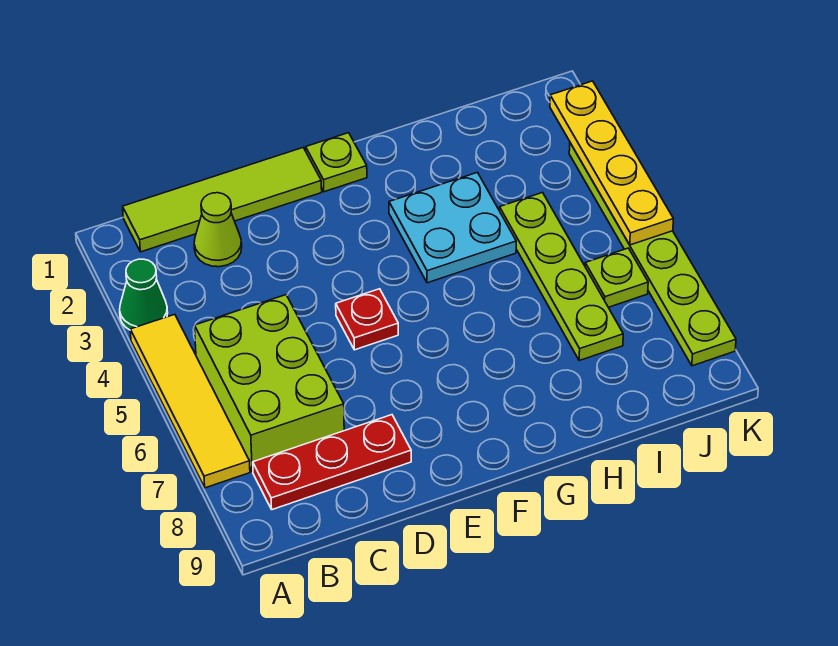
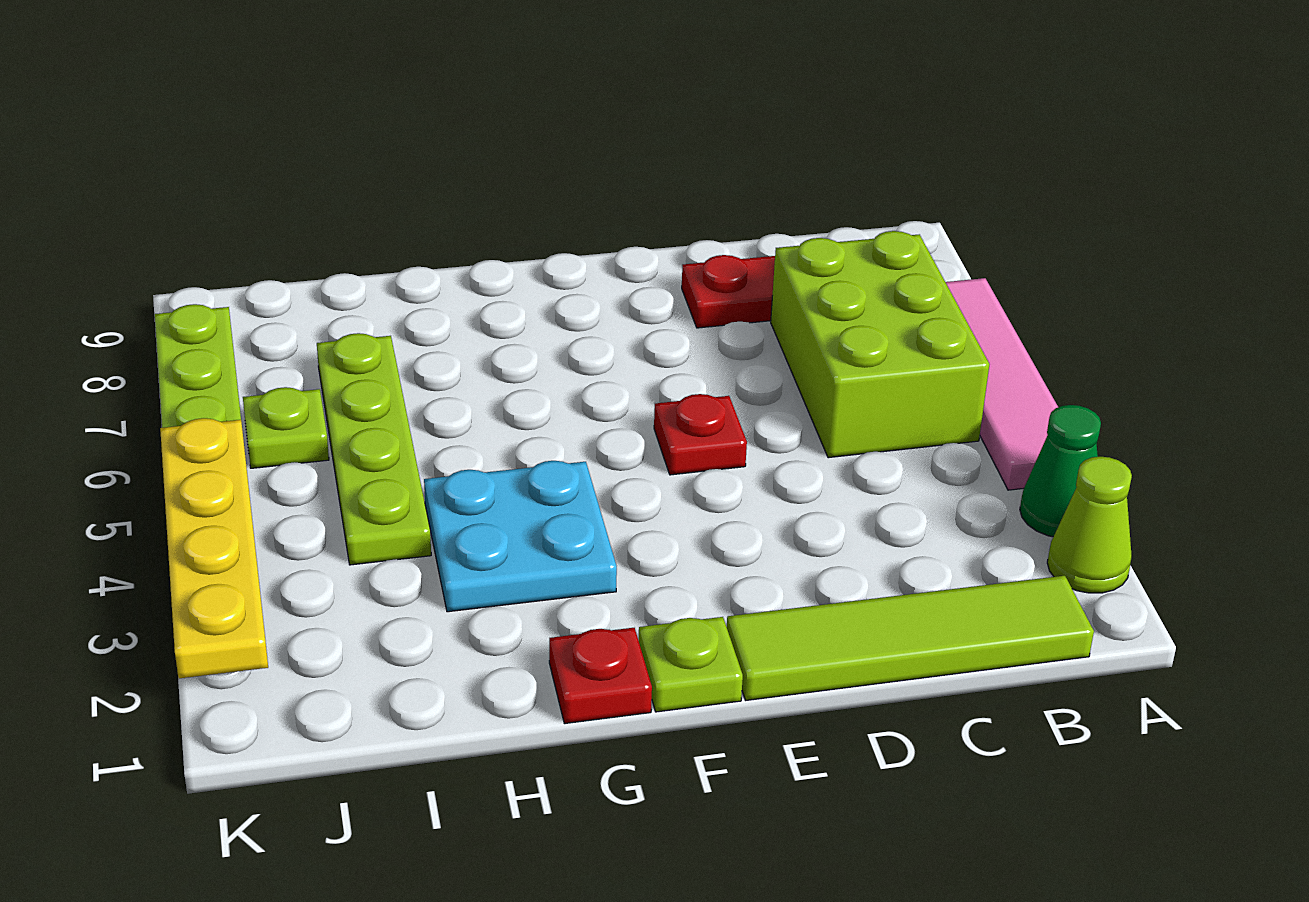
yellow tile A4:A7 level 1 -> pink tile A4:A7 level 1
lime cone C2 level 1 -> lime cone A2 level 1
none -> red plate G1 level 1

